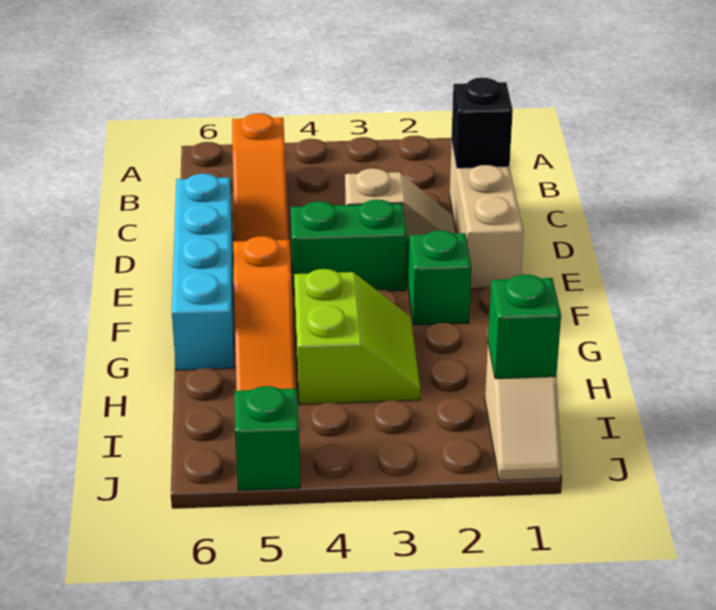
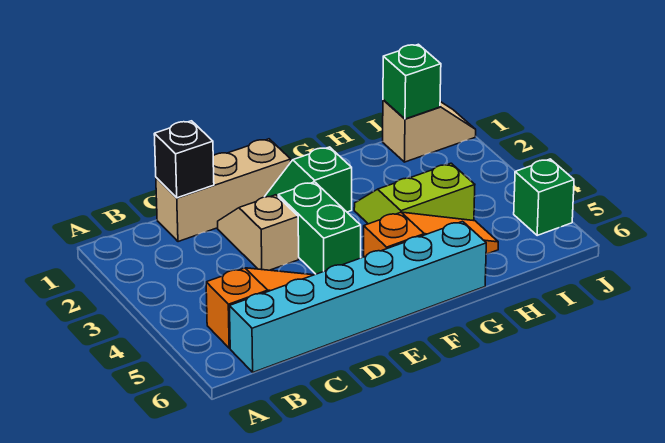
cyan brick D6:G6 level 1 -> cyan brick B6:G6 level 1

